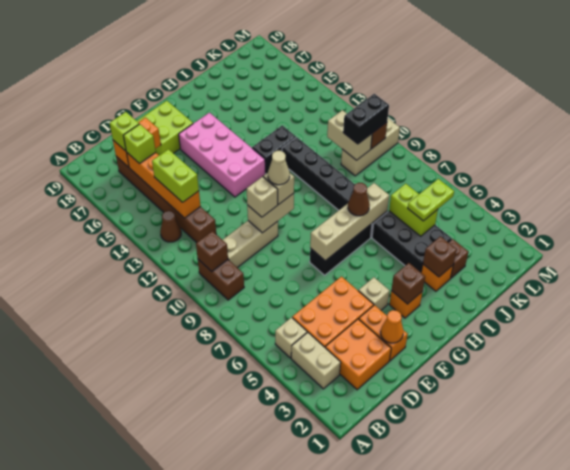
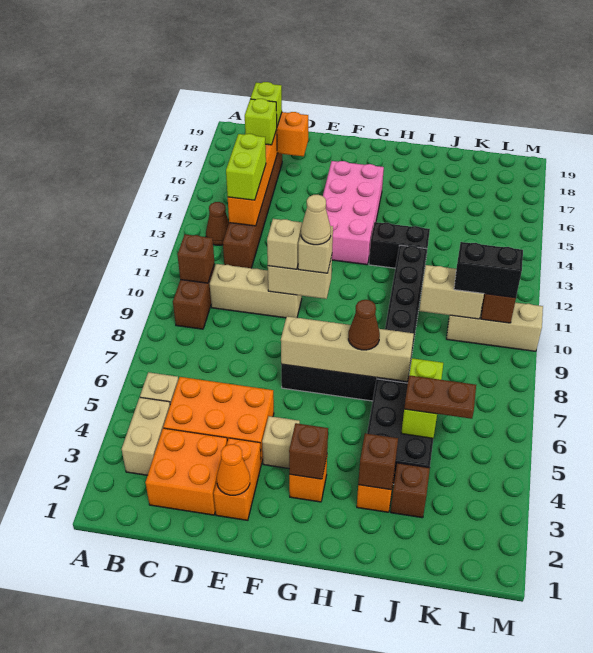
lime brick E17:F18 level 1 -> none
lime plate J5:K5 level 3 -> brown plate J5:K5 level 3
tan brick K10:K11 level 2 -> tan brick J10:K10 level 2

